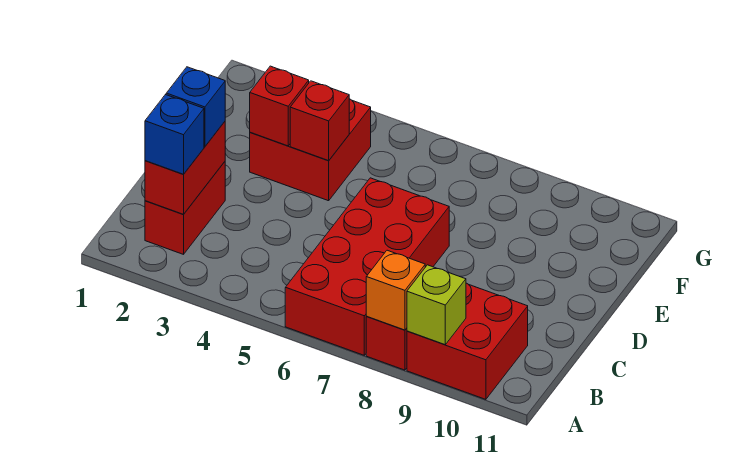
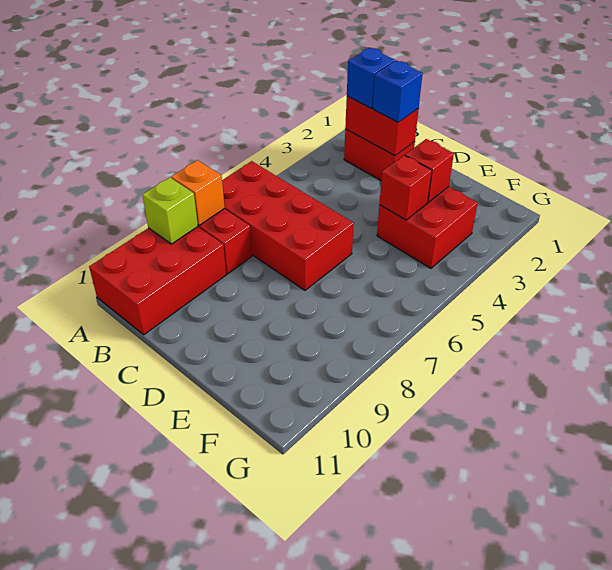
red brick A9:B10 level 1 -> red brick A9:B11 level 1

